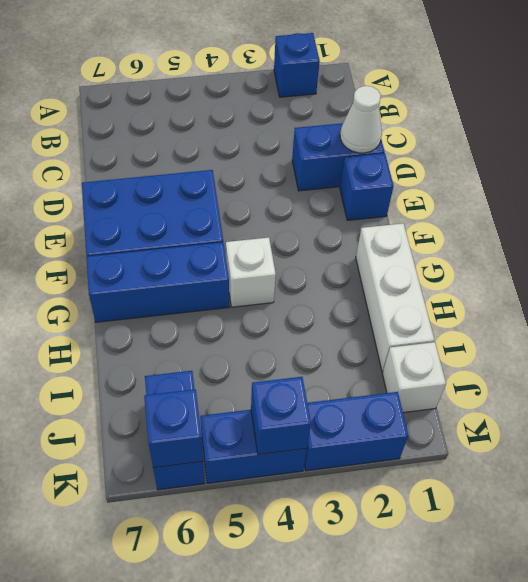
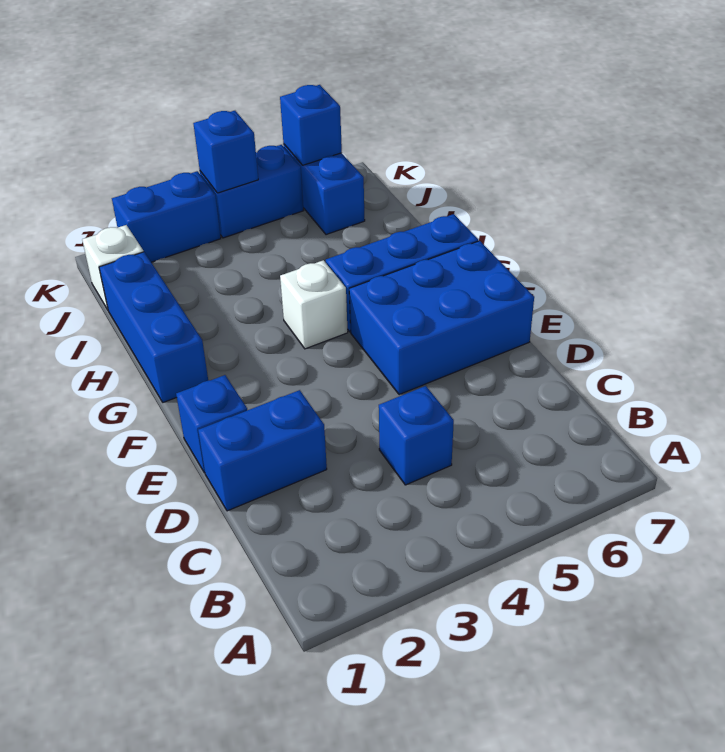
blue brick A2 level 1 -> blue brick C4 level 1
white cone D1 level 2 -> none
white brick G1:I1 level 1 -> blue brick G1:I1 level 1

